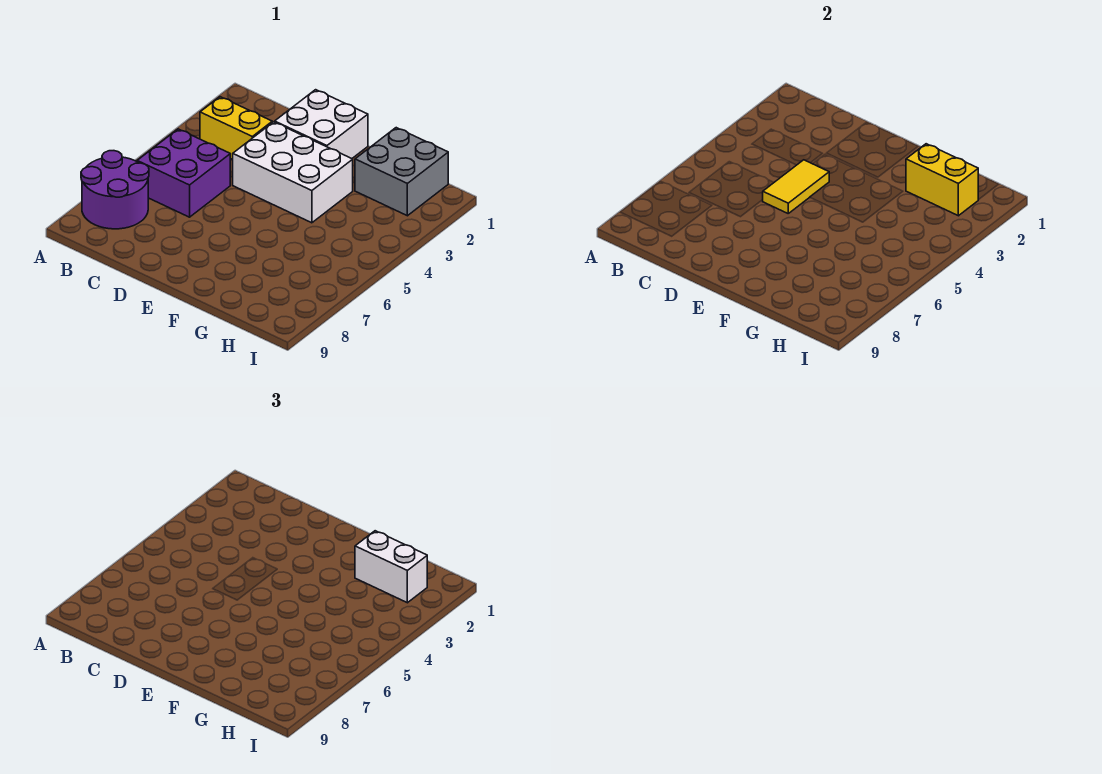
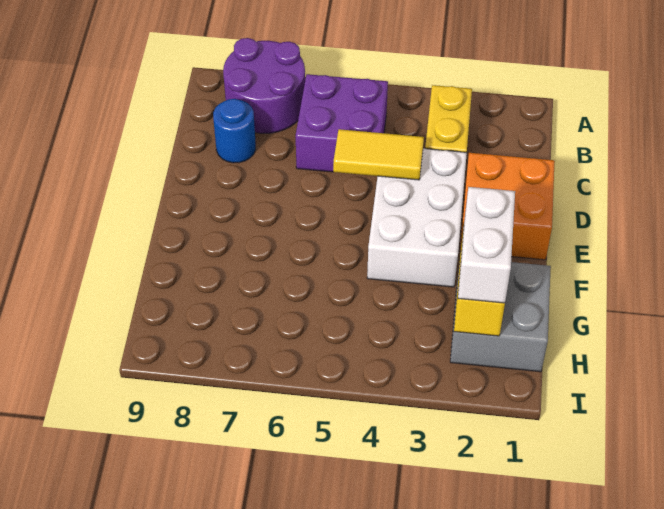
none -> blue round brick C8 level 1
white brick D1:E2 level 1 -> orange brick D1:E2 level 1

